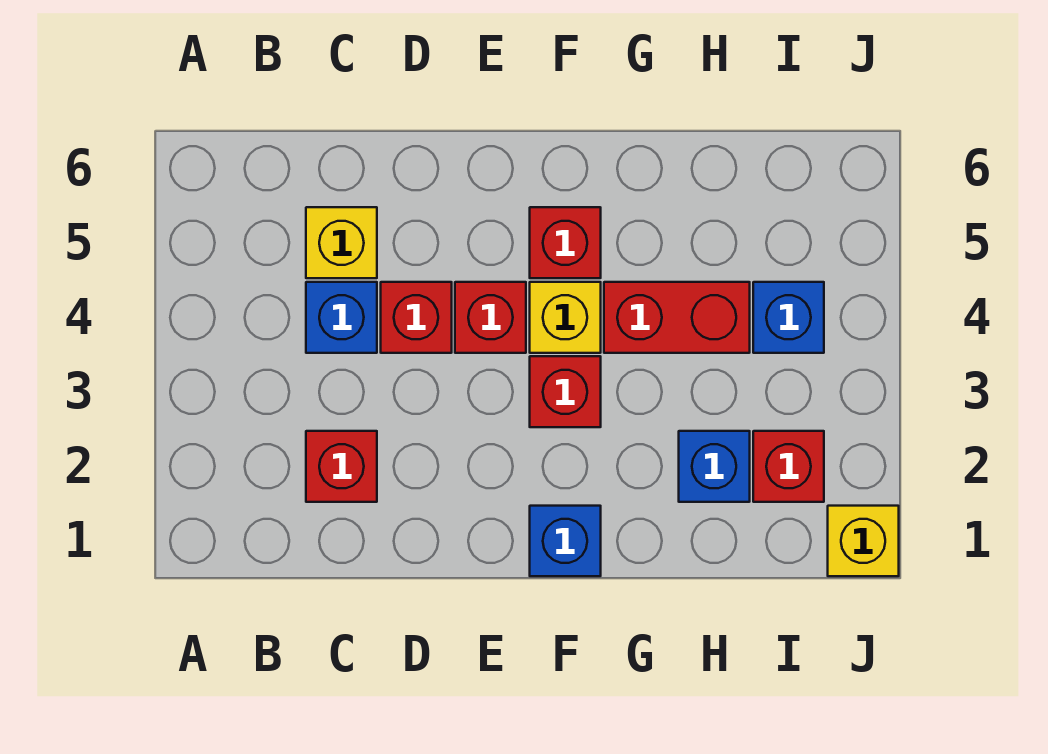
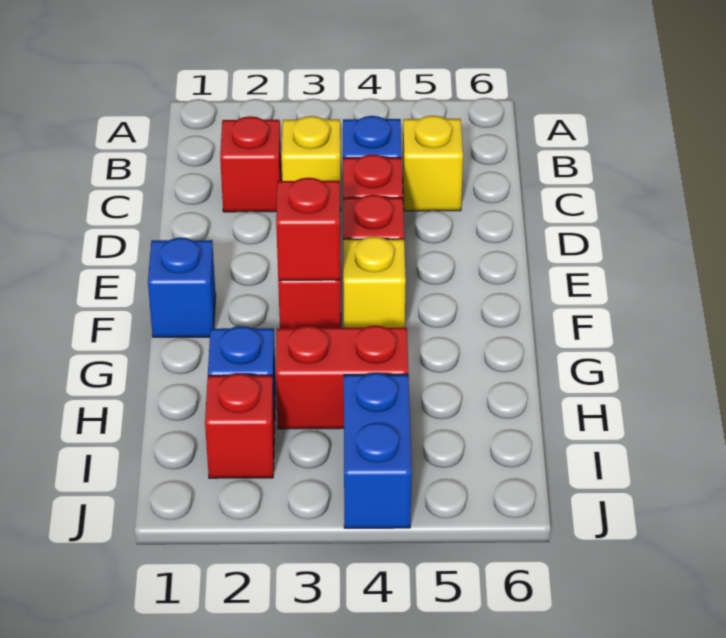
red brick F5 level 1 -> red brick F3 level 2
red brick G4:H4 level 1 -> red brick H3:H4 level 1
blue brick I4 level 1 -> blue brick I4:J4 level 1
yellow brick J1 level 1 -> yellow brick C3 level 1

